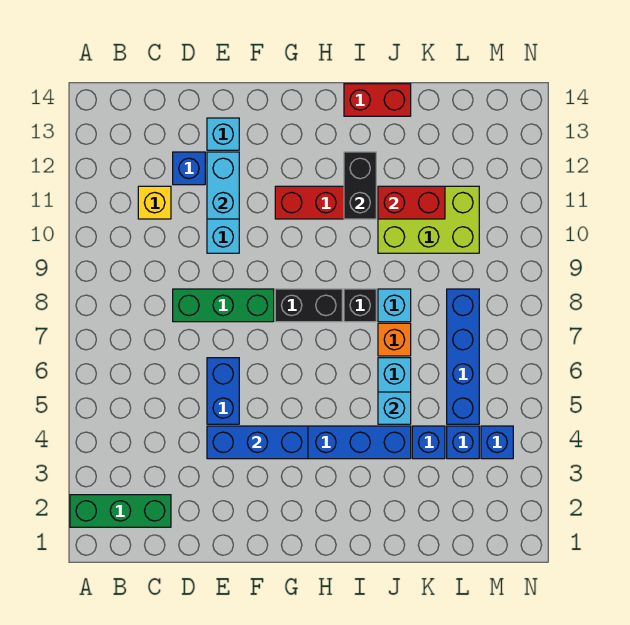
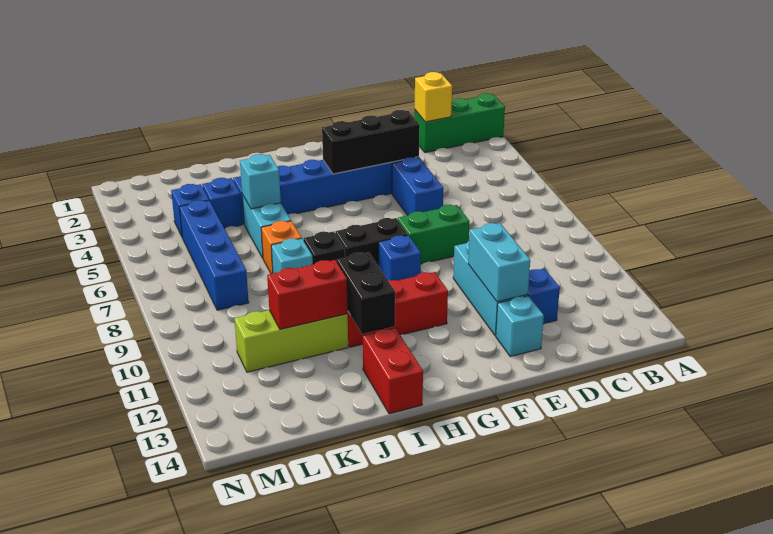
yellow brick C11 level 1 -> yellow brick C2 level 2
green brick D8:F8 level 1 -> green brick E8:F8 level 1
blue brick E4:G4 level 2 -> black brick E4:G4 level 2
red brick I14:J14 level 1 -> red brick I13:I14 level 1
lime brick J10:L11 level 1 -> lime brick J11:L11 level 1
blue brick M4 level 1 -> blue brick G9 level 1

